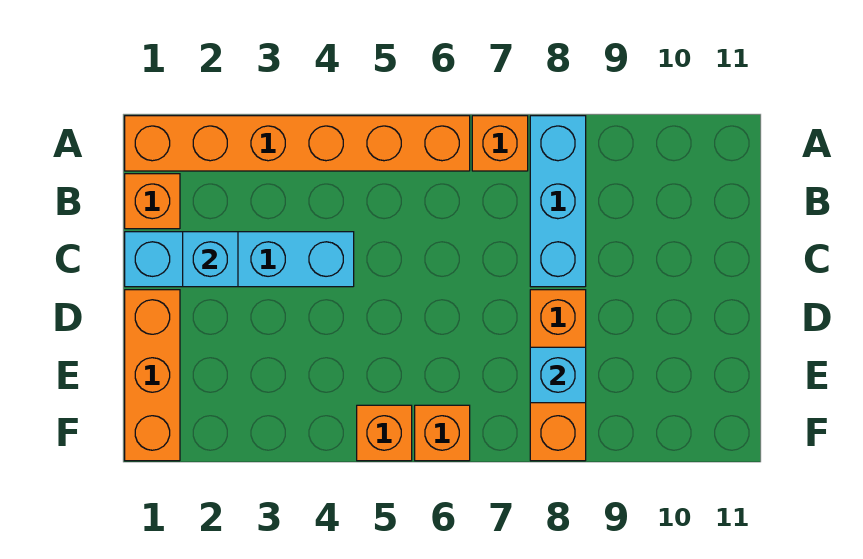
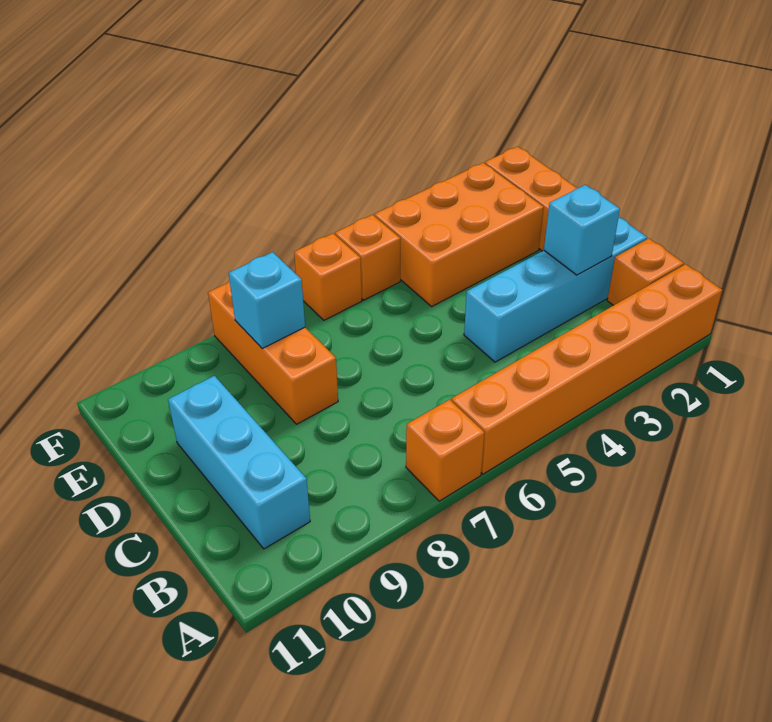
cyan brick A8:C8 level 1 -> cyan brick B10:D10 level 1
none -> orange brick E2:F4 level 1

